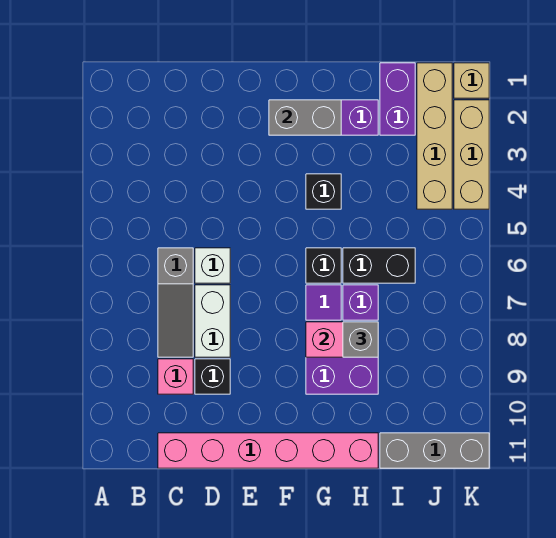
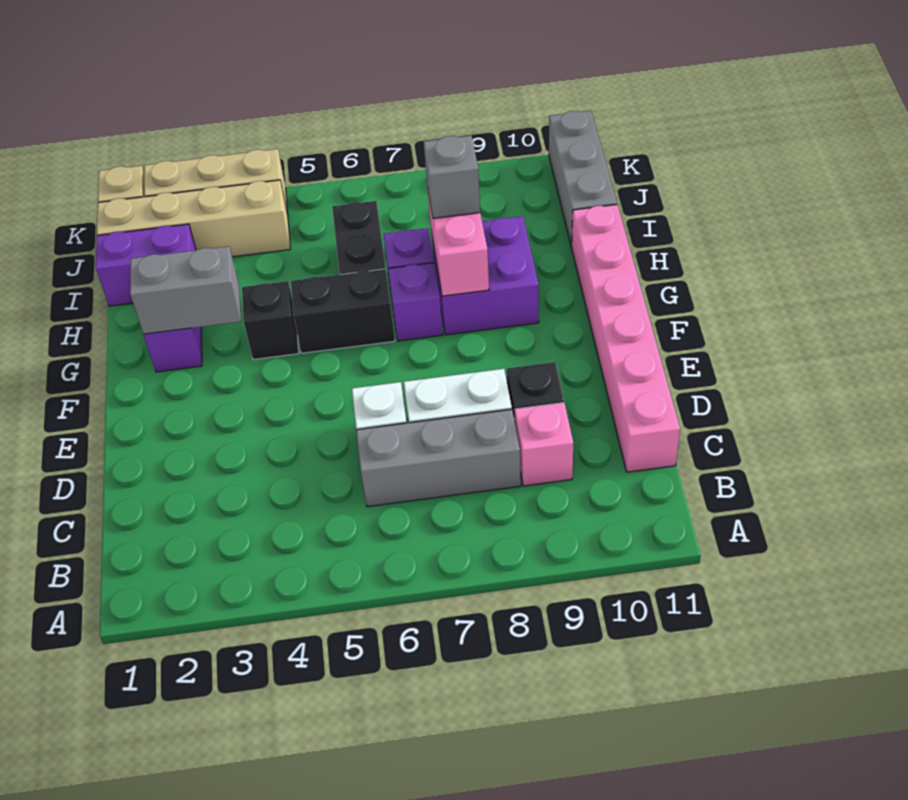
grey slope C6:C8 level 1 top 6 -> grey brick C6:C8 level 1
grey brick F2:G2 level 2 -> grey brick G2:G3 level 2
black brick G6 level 1 -> black brick G5:G6 level 1
purple tile G7 level 1 -> purple brick G7 level 1

